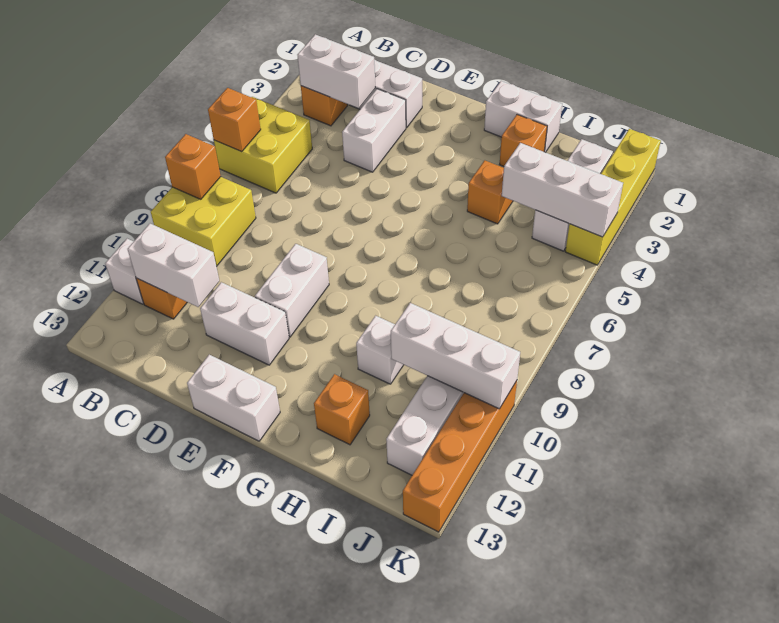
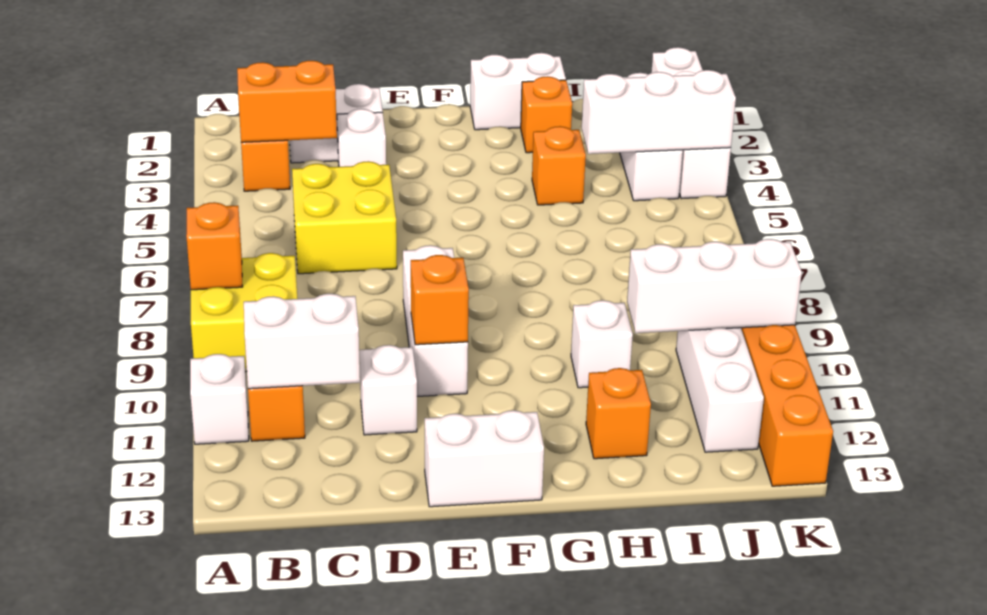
yellow brick A5:B6 level 1 -> yellow brick C5:D6 level 1
orange brick A6 level 2 -> orange brick E10 level 2
white brick B3:C3 level 2 -> orange brick B3:C3 level 2
white brick D3:D4 level 1 -> white brick D3 level 1
white brick D11:E11 level 1 -> white brick D11 level 1
white brick E9:E10 level 1 -> white brick E8:E10 level 1
yellow brick K1:K4 level 1 -> white brick K1:K4 level 1

